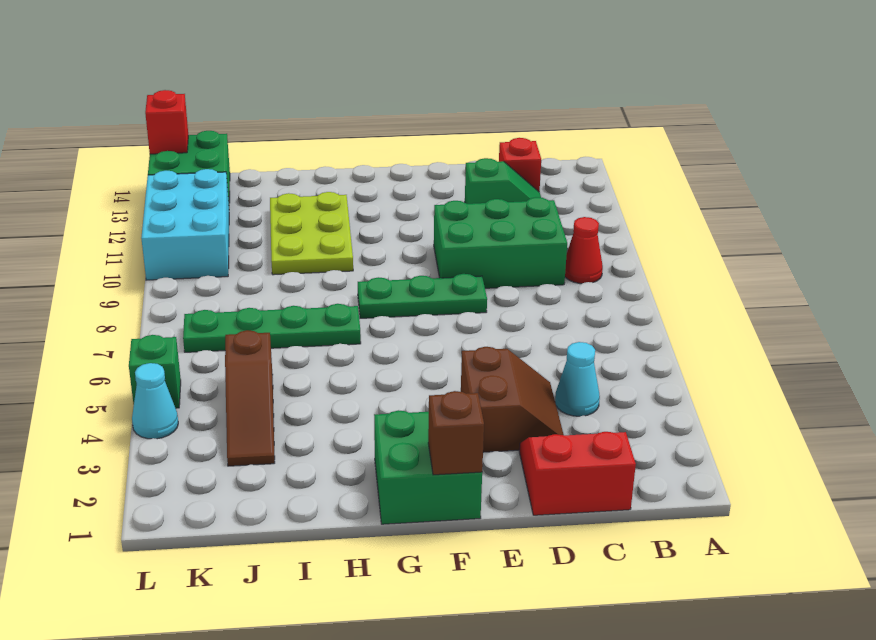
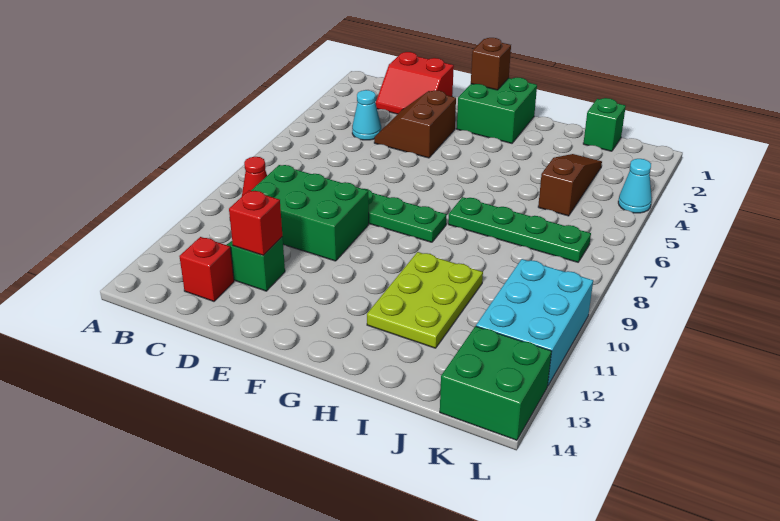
green brick L5 level 1 -> green brick J1 level 1
red brick L14 level 2 -> red brick D12 level 2

